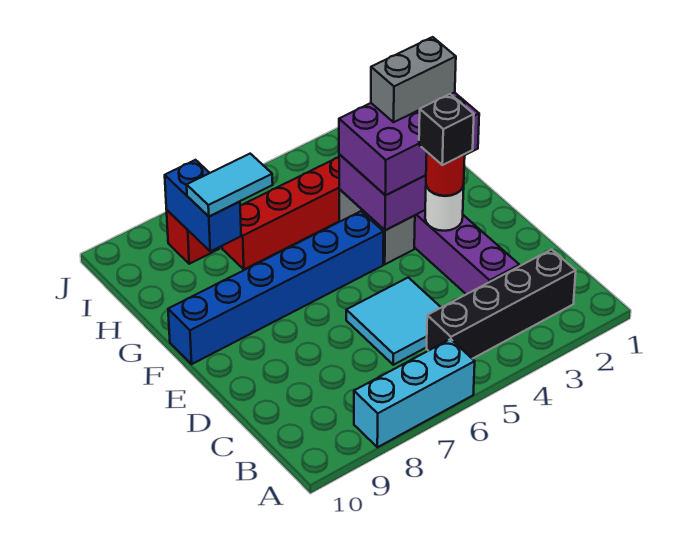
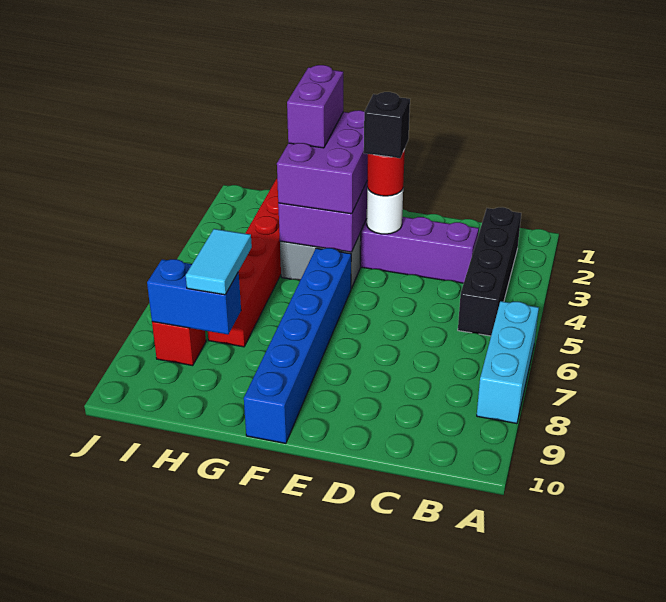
cyan tile C5:D6 level 1 -> none
grey brick G2:G3 level 4 -> purple brick G2:G3 level 4

